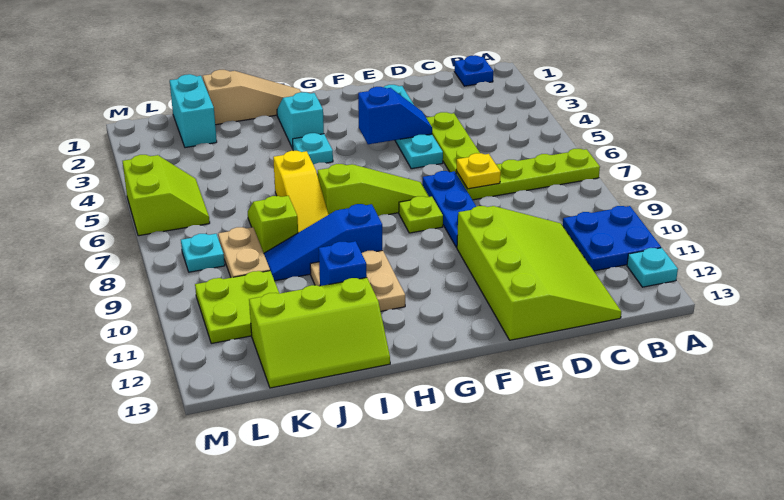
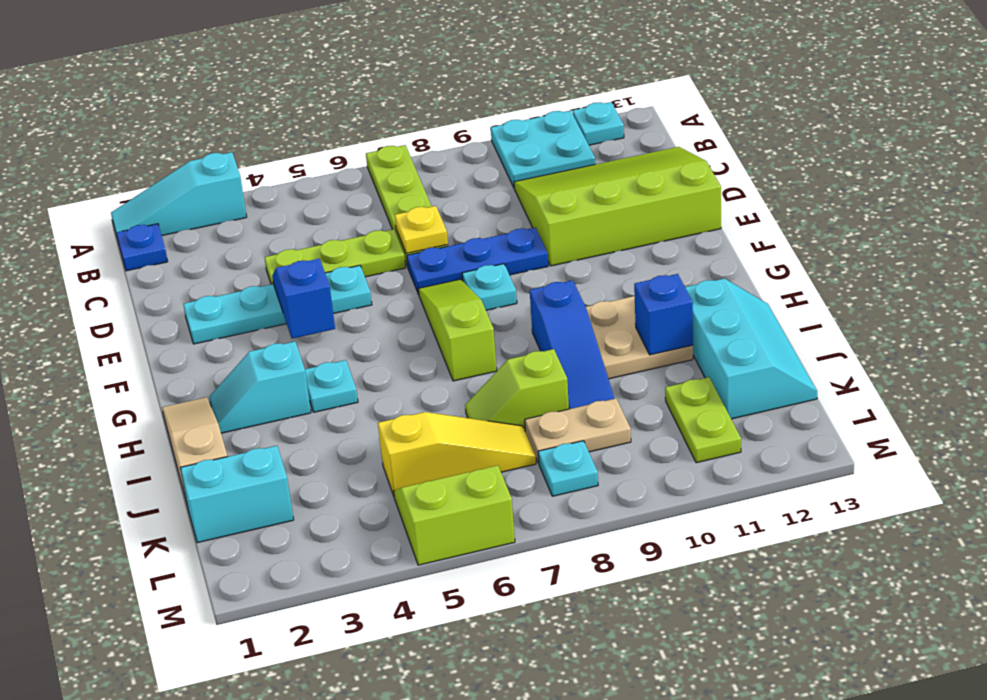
none -> cyan slope A1:A3 level 1 top 3
blue plate A10:B11 level 1 -> cyan plate A10:B11 level 1
lime plate F8 level 1 -> cyan plate F8 level 1
yellow slope I6:I8 level 1 top 6 -> yellow slope K5:K7 level 1 top 5
lime slope I12:K13 level 1 top 12 -> cyan slope I12:K13 level 1 top 12
lime plate K10:L11 level 1 -> lime plate K11:L11 level 1

